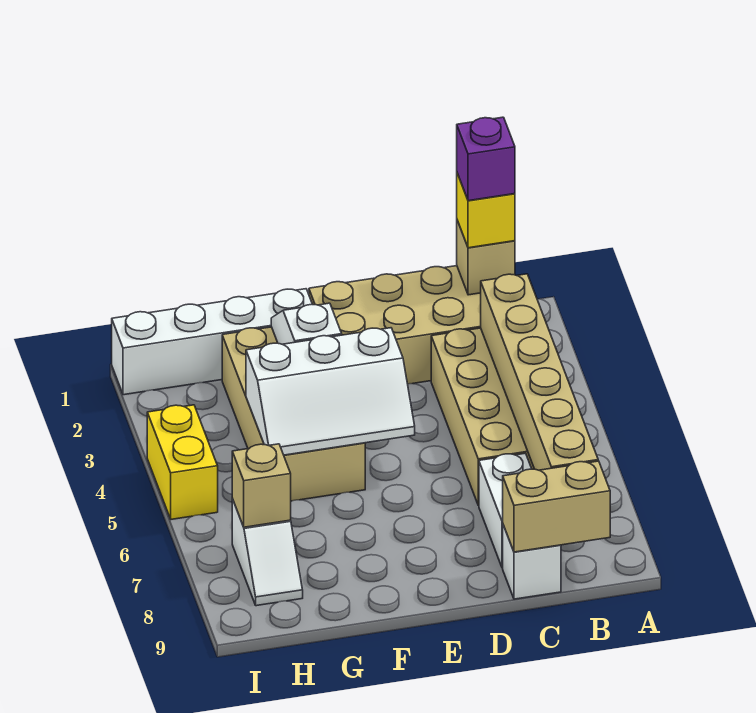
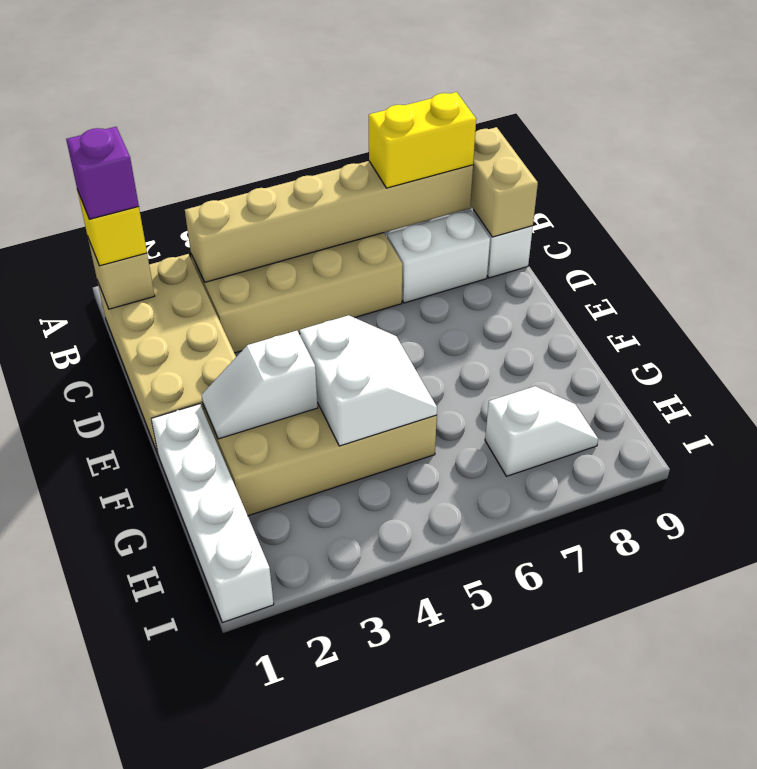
white slope E4:G5 level 2 top 4 -> white slope F4:G5 level 2 top 4
tan brick H7 level 2 -> none
yellow brick I4:I5 level 1 -> yellow brick B7:B8 level 3

